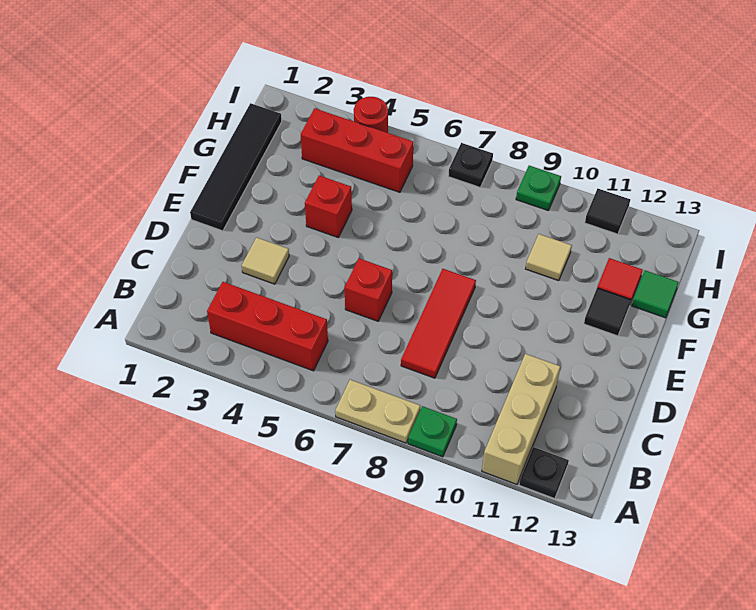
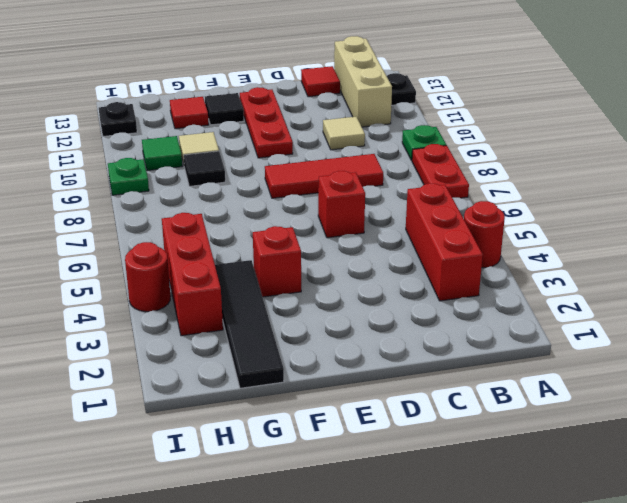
none -> red round brick A4 level 1
tan plate A7:A8 level 1 -> red plate A7:A8 level 1
tan brick A11:C11 level 1 -> tan brick B11:B13 level 1
none -> red tile C13 level 1
tan tile D3 level 1 -> tan tile C10 level 1
black tile E1:H1 level 1 -> black tile G1:G4 level 1
none -> red plate E10:E12 level 1
green tile G13 level 1 -> green tile H10 level 1
black plate I7 level 1 -> black plate I12 level 1
black tile I11 level 1 -> black tile G9 level 1

